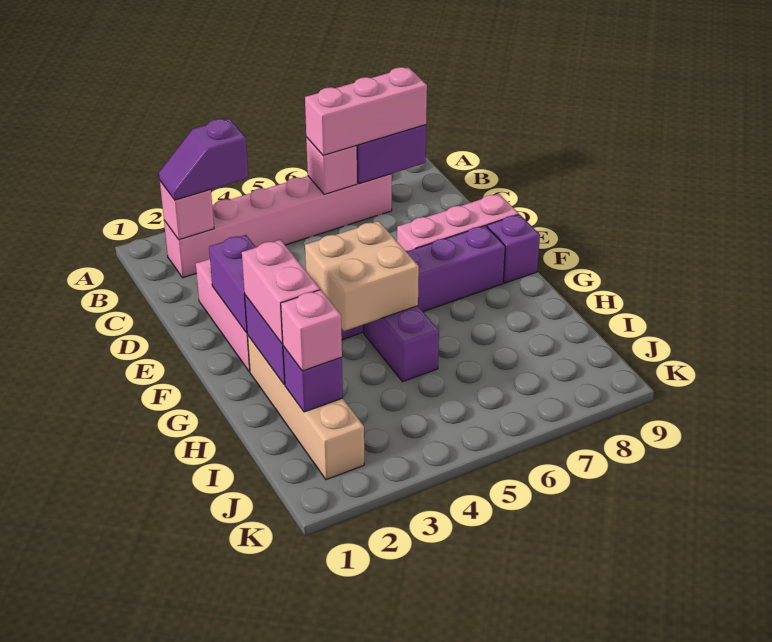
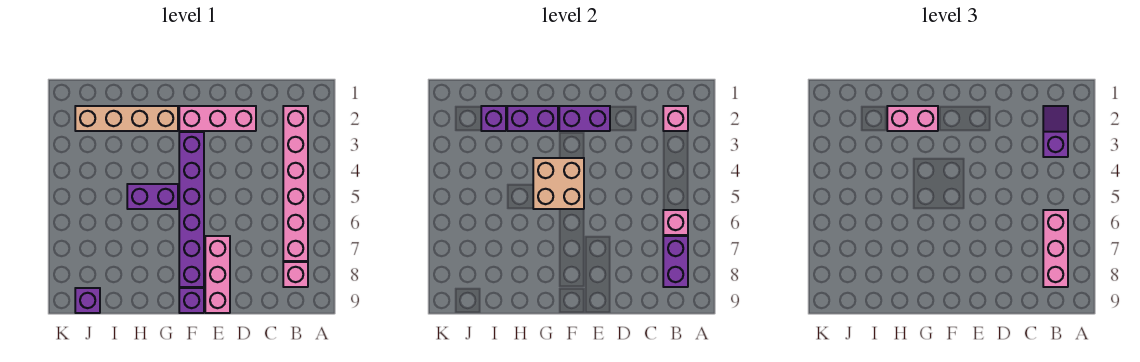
pink brick I2 level 3 -> pink brick B8 level 1
none -> purple brick J9 level 1

